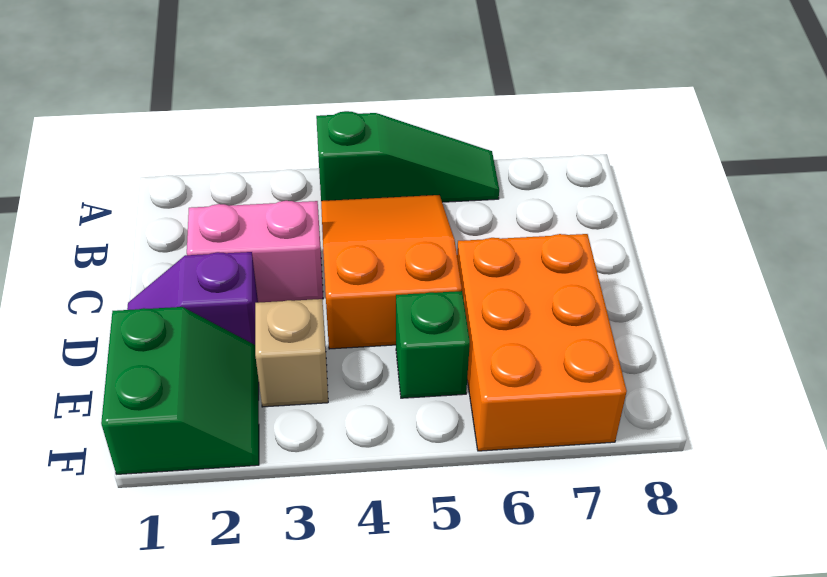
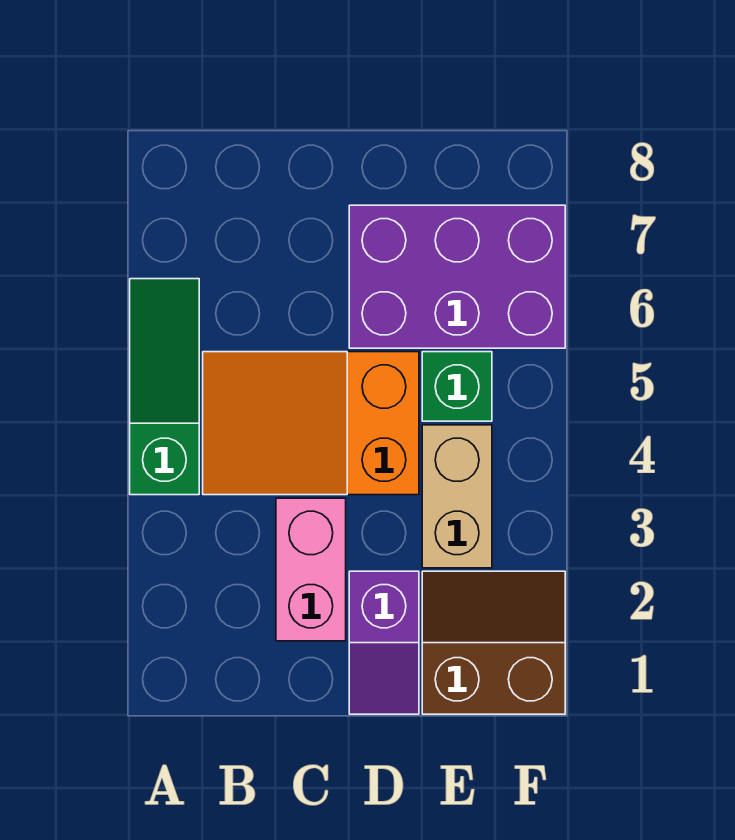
orange brick D6:F7 level 1 -> purple brick D6:F7 level 1
green slope E1:F2 level 1 top 1 -> brown slope E1:F2 level 1 top 1
tan brick E3 level 1 -> tan brick E3:E4 level 1

